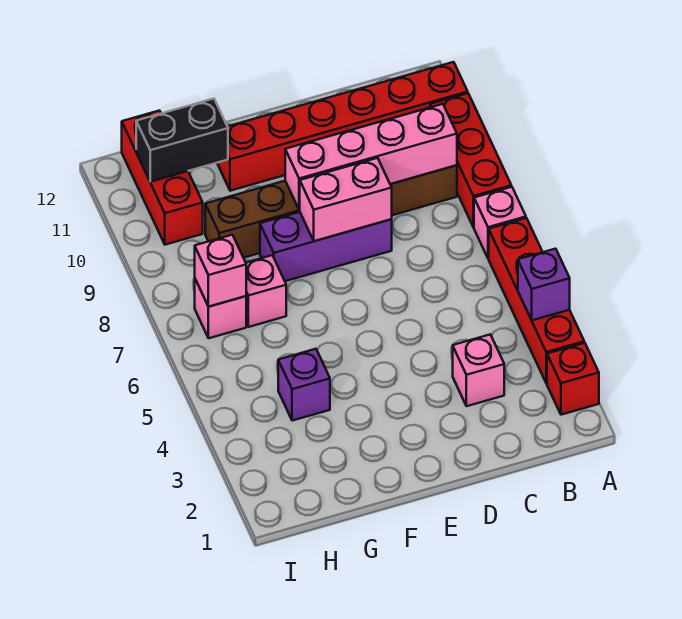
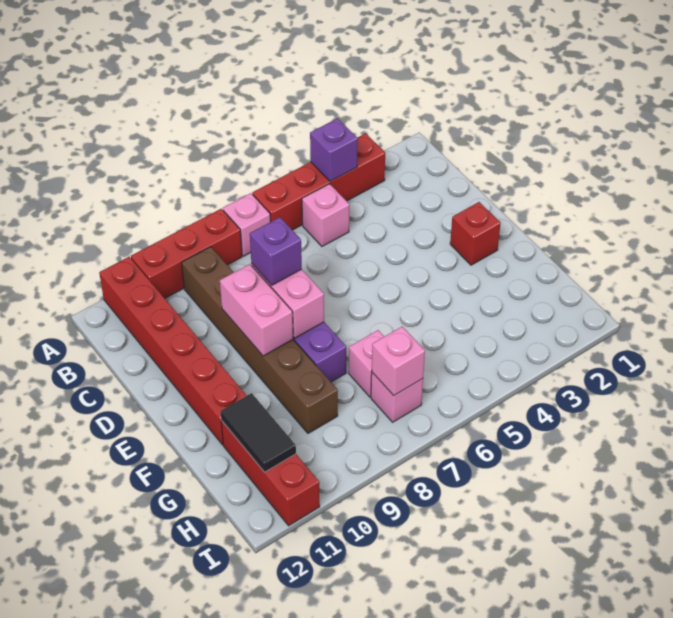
red brick A2 level 1 -> red brick E2 level 1
pink brick B9:E9 level 2 -> pink brick D9:E9 level 2
pink brick C3 level 1 -> pink brick B5 level 1
purple brick G4 level 1 -> purple brick D8 level 3
black brick G11:H11 level 2 -> black tile G11:H11 level 2
red brick H10:H12 level 1 -> red brick G11:I11 level 1

